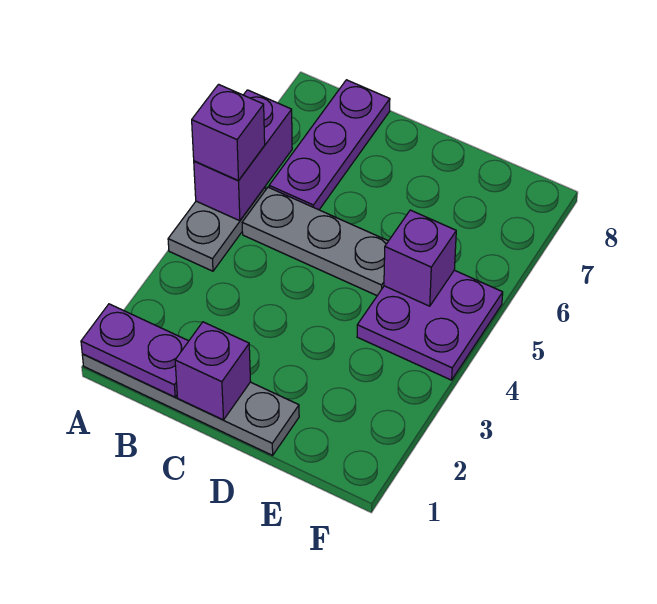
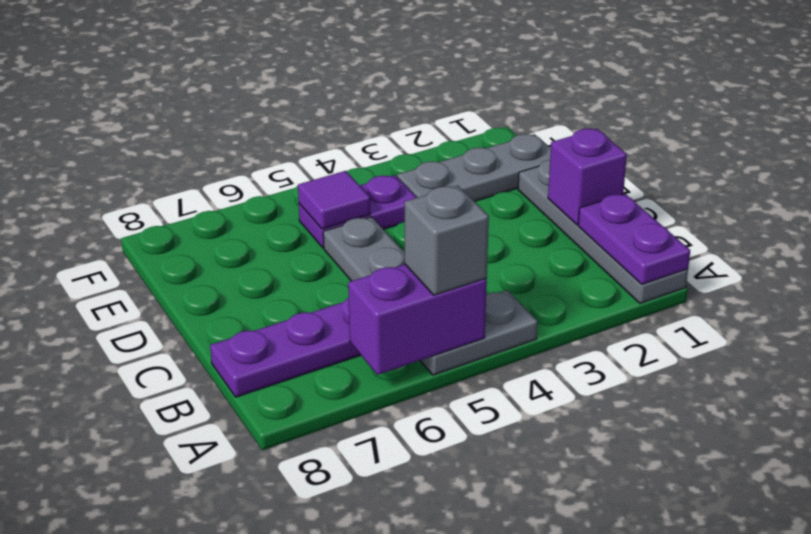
purple brick A5 level 3 -> grey brick A5 level 3
none -> grey plate E1:E3 level 1
purple plate E4:F5 level 1 -> purple plate E4:E5 level 1
purple brick E5 level 2 -> purple tile E5 level 2

